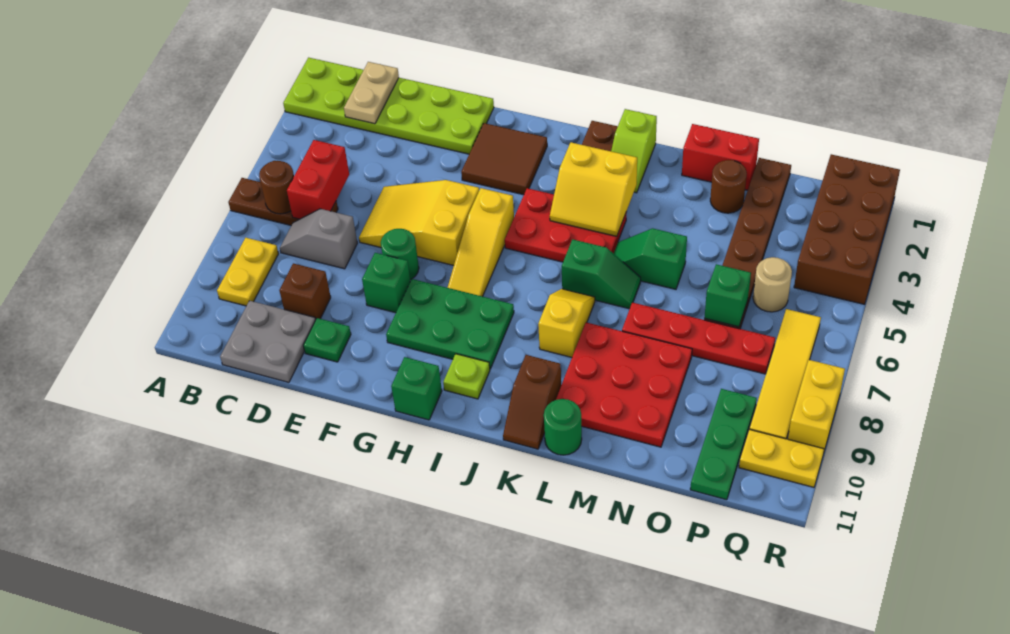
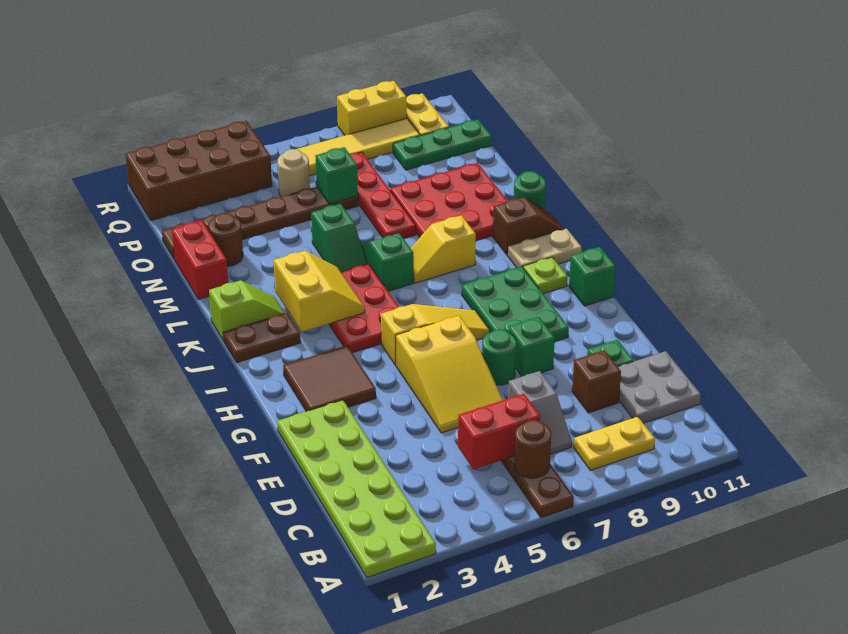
tan plate C1:C2 level 2 -> tan plate J10:J11 level 1

